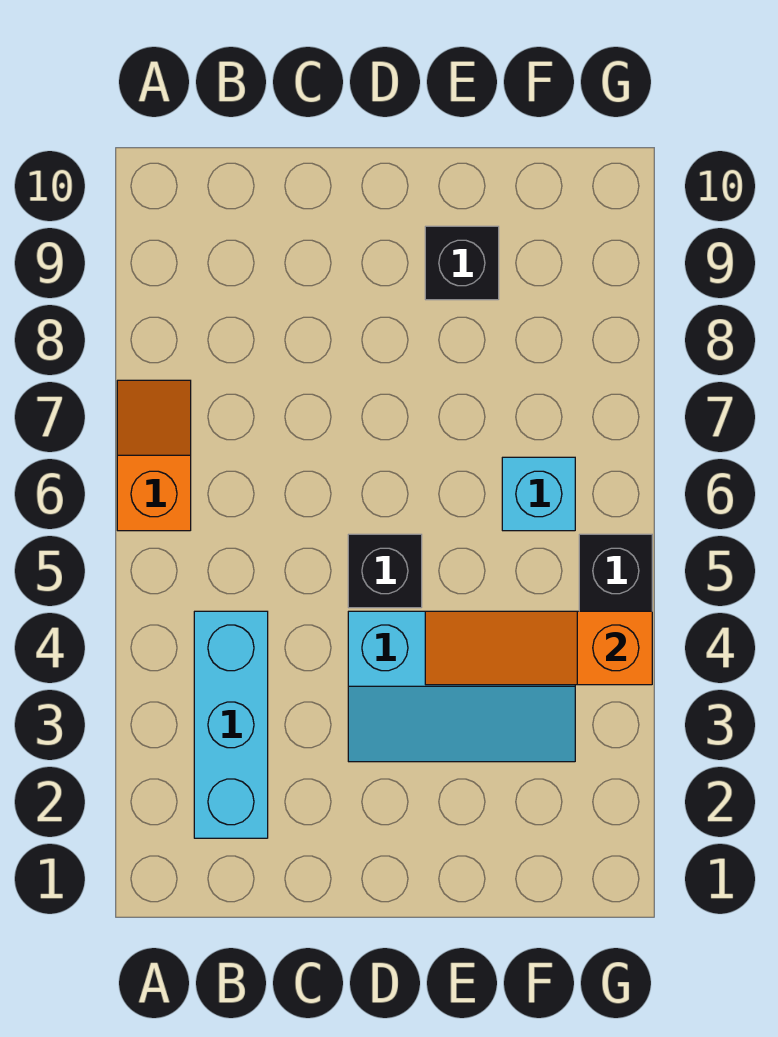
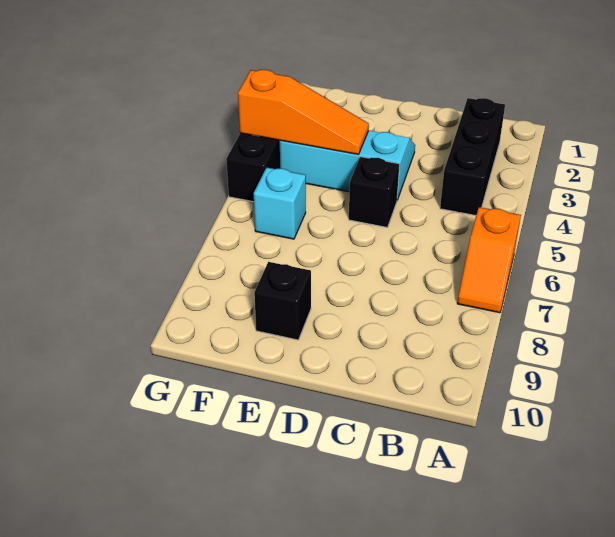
cyan brick B2:B4 level 1 -> black brick B2:B4 level 1

